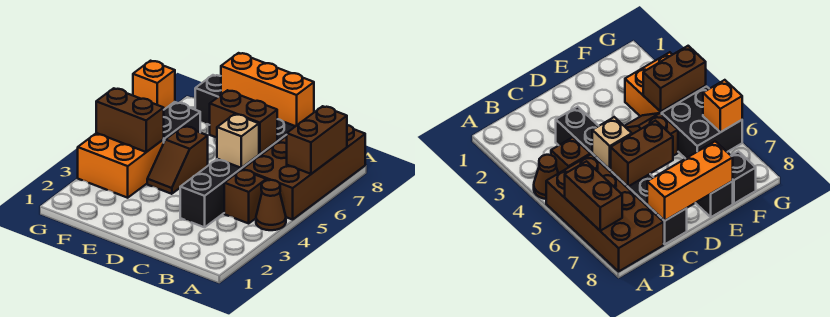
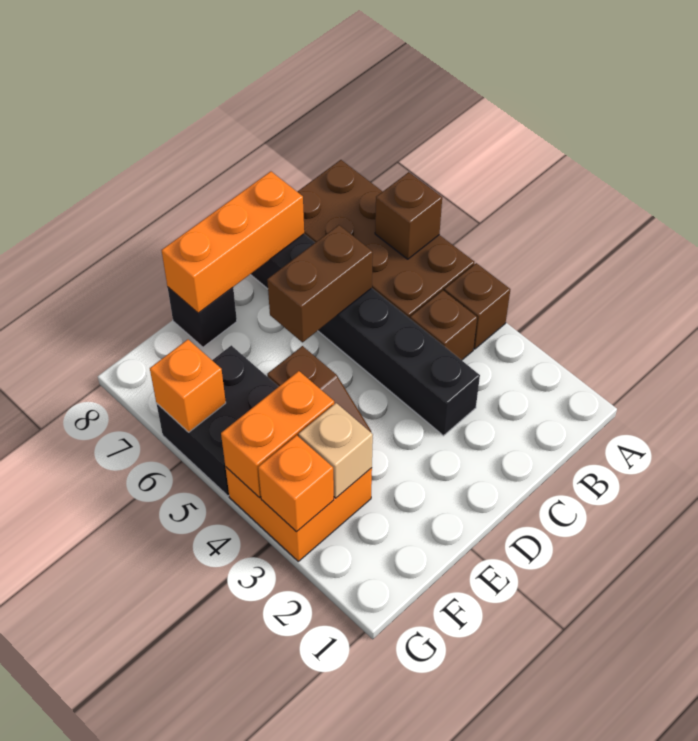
brown cone A4 level 1 -> brown brick A4 level 1
brown brick A6:A7 level 2 -> brown brick A6 level 2
tan brick C5 level 2 -> tan brick F3 level 2
brown brick F4:G4 level 2 -> orange brick F4:G4 level 2
black brick F8 level 1 -> none
none -> orange brick G3 level 2

